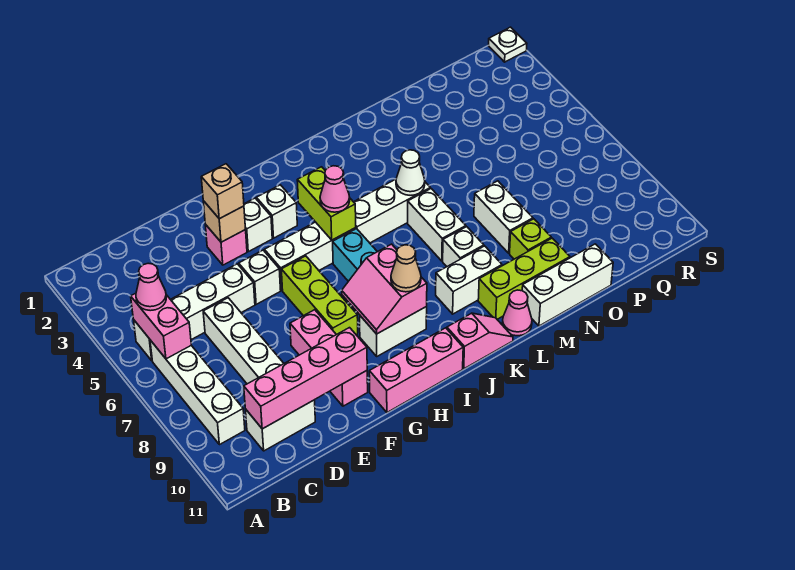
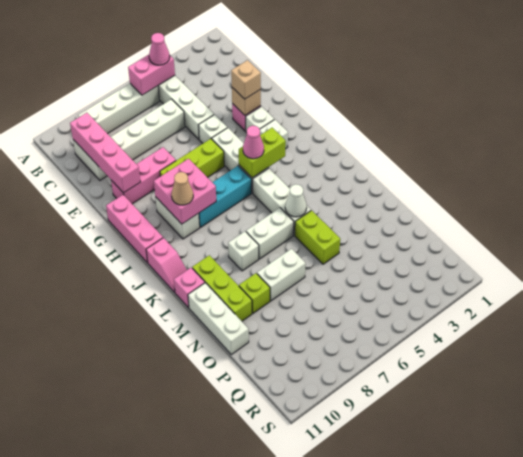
pink slope H8:I9 level 2 top I -> pink brick H8:I9 level 2
white brick K9:L9 level 1 -> none
pink cone L11 level 1 -> pink brick L11 level 1
none -> lime brick M5:N5 level 1
white plate S1 level 1 -> none

